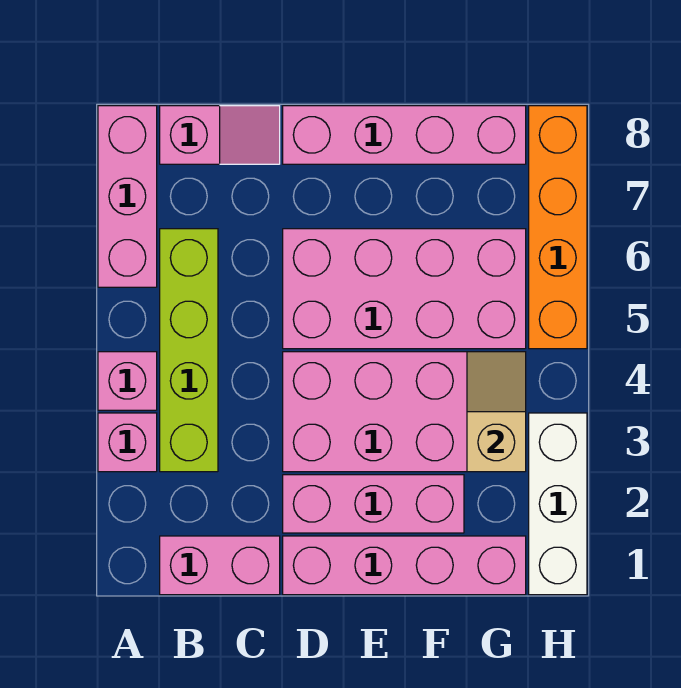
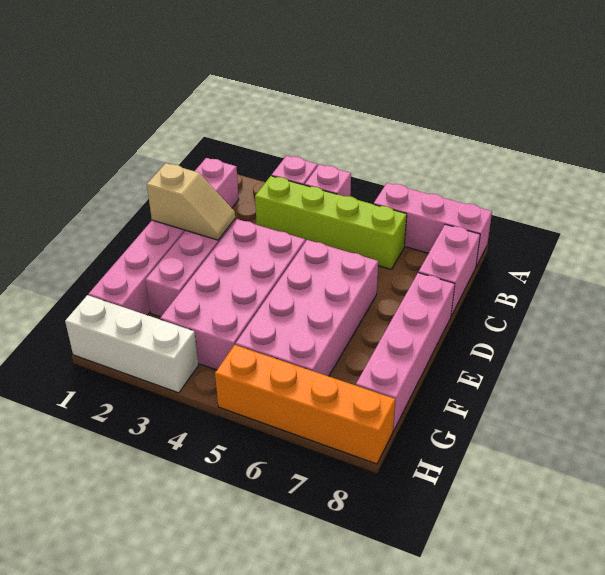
pink slope B8:C8 level 1 top B -> pink brick B8:C8 level 1
tan slope G3:G4 level 2 top 3 -> tan slope D1:D2 level 2 top 1

